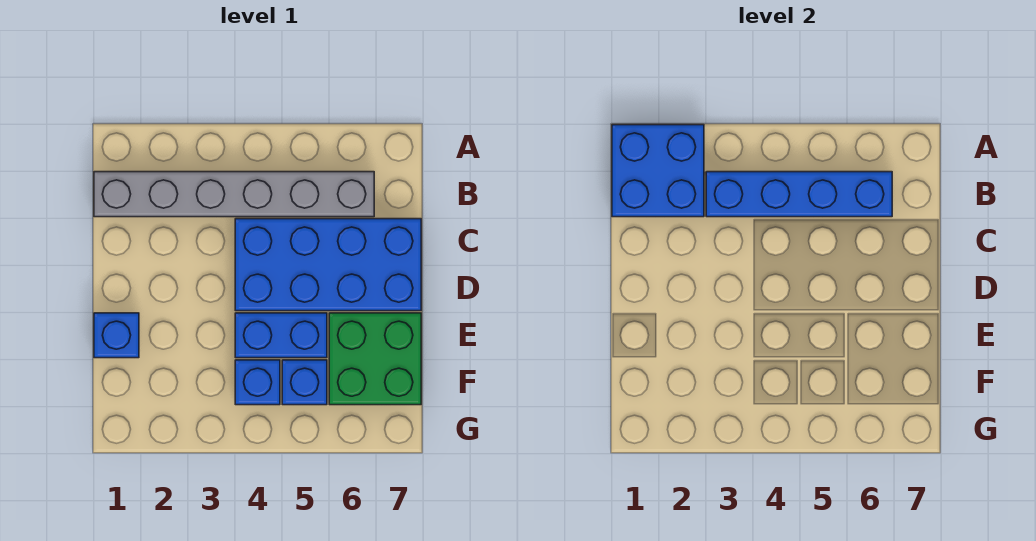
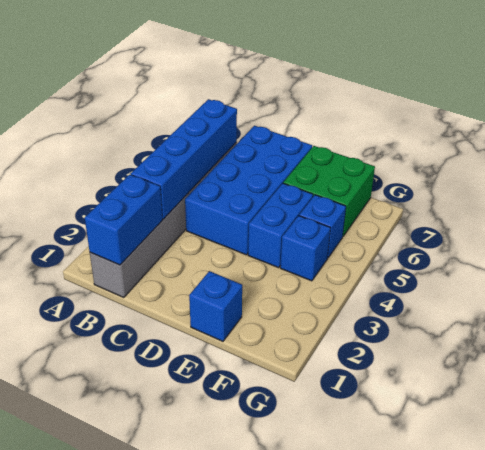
blue brick A1:B2 level 2 -> blue brick B1:B2 level 2

